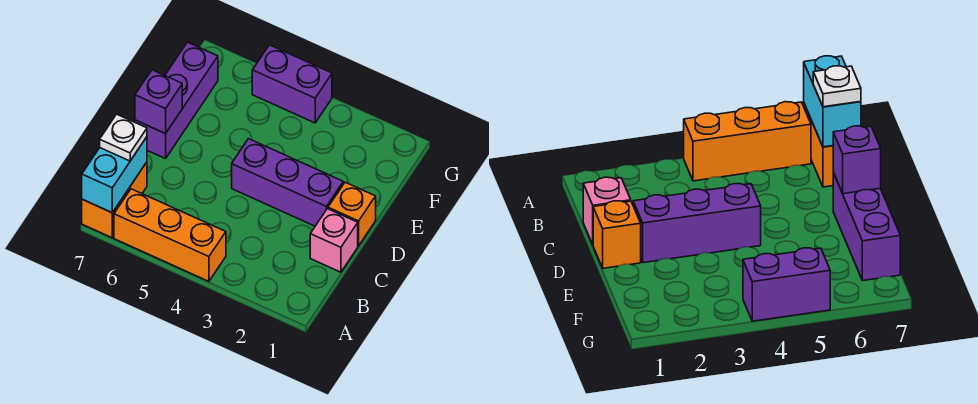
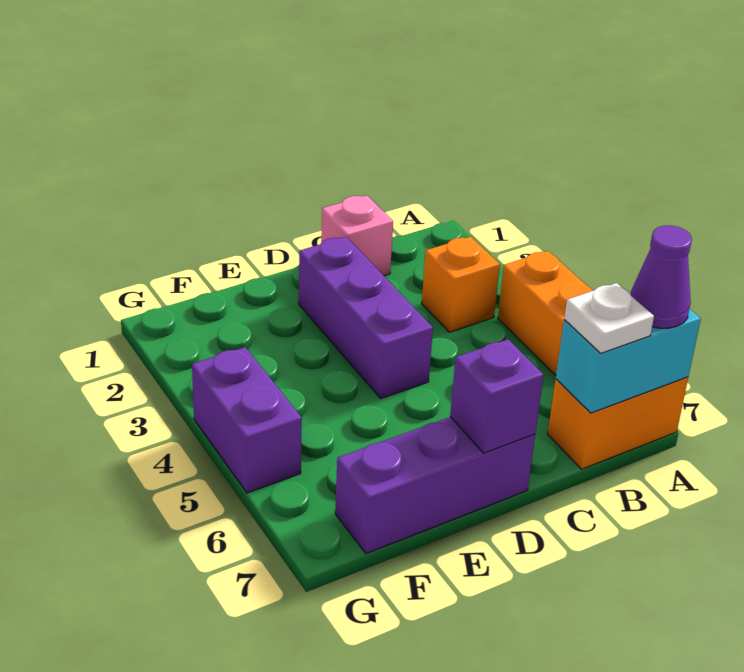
none -> purple cone A7 level 3
orange brick D1 level 1 -> orange brick B3 level 1

